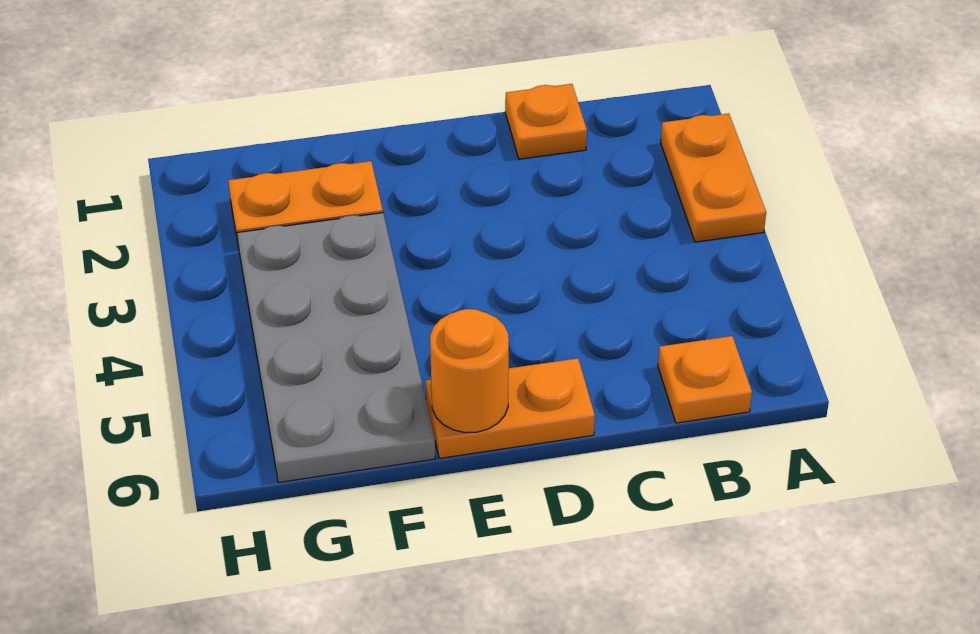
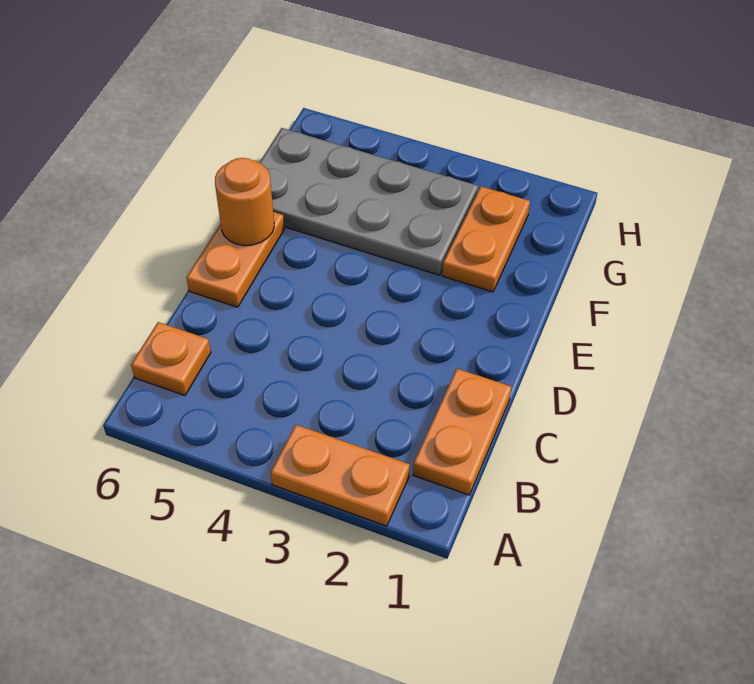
orange plate C1 level 1 -> orange plate B1:C1 level 1

